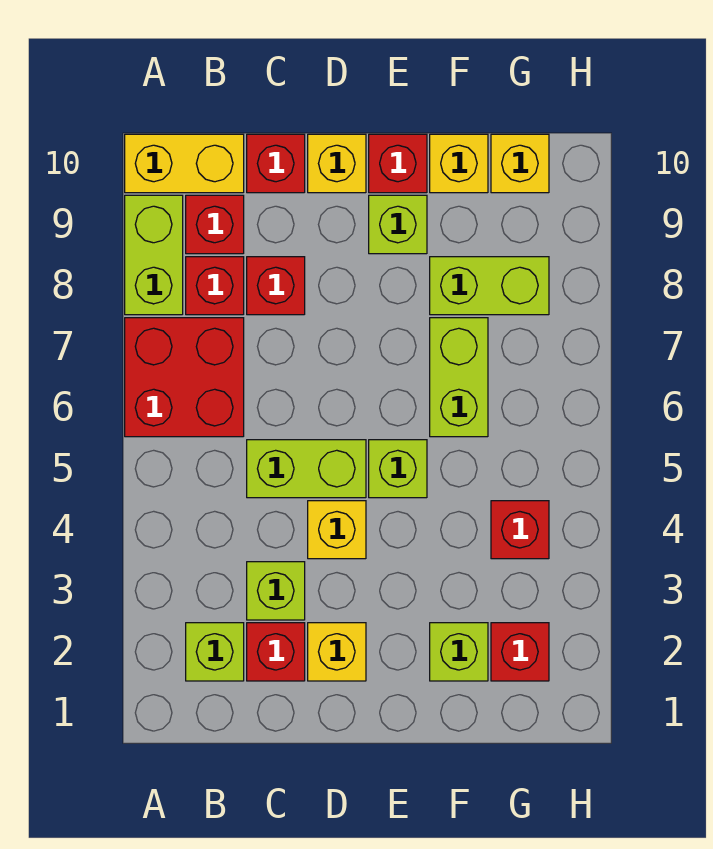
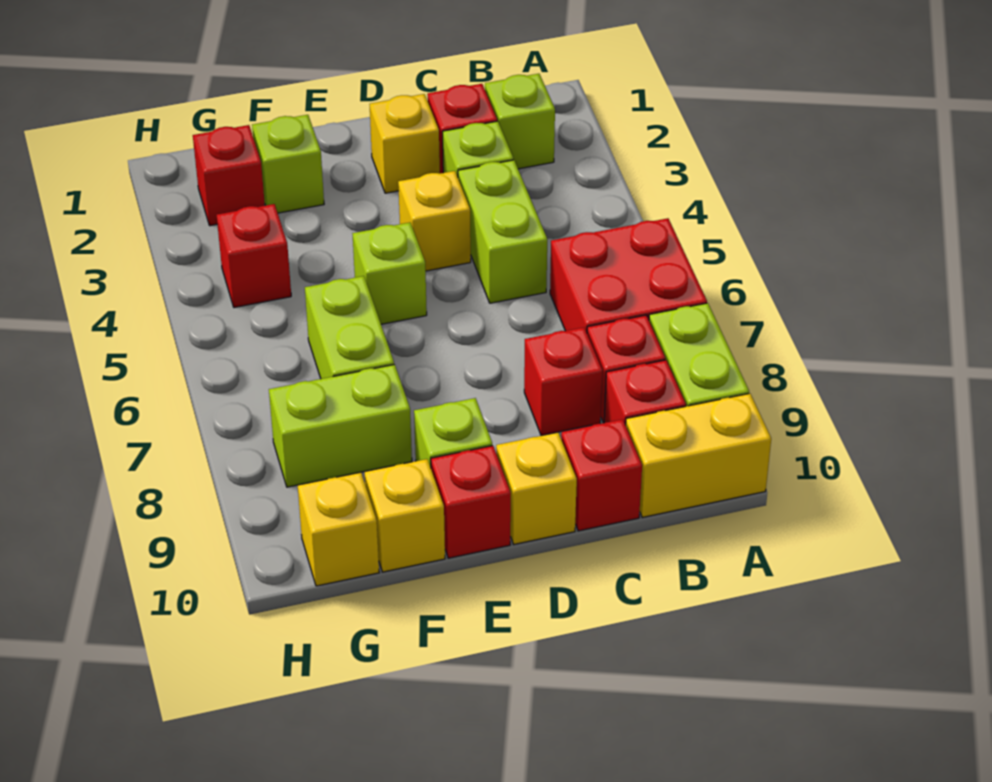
lime brick C5:D5 level 1 -> lime brick C4:C5 level 1

